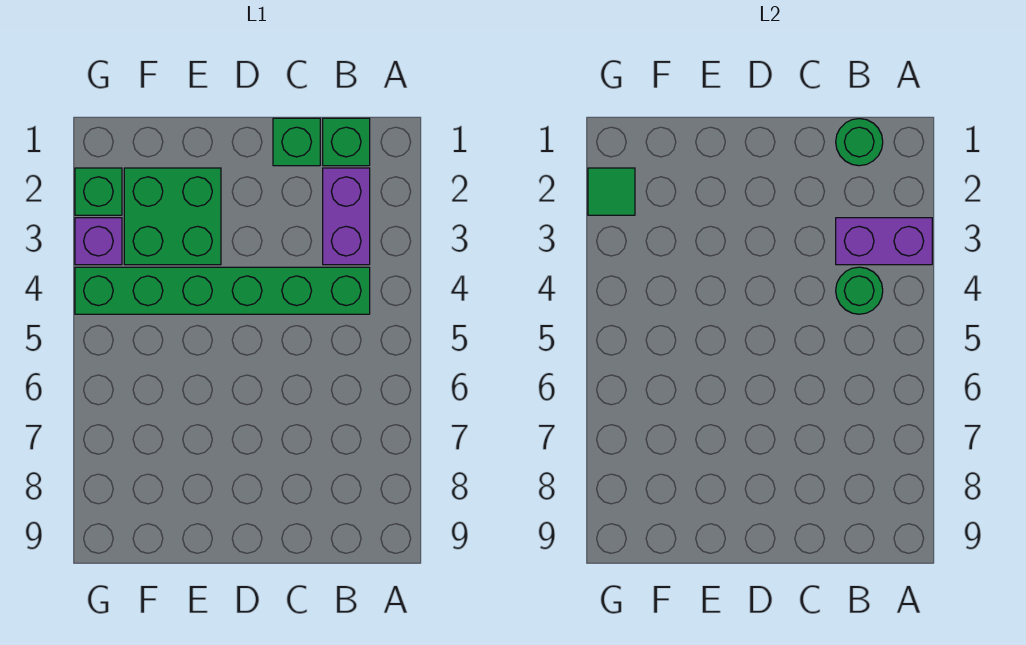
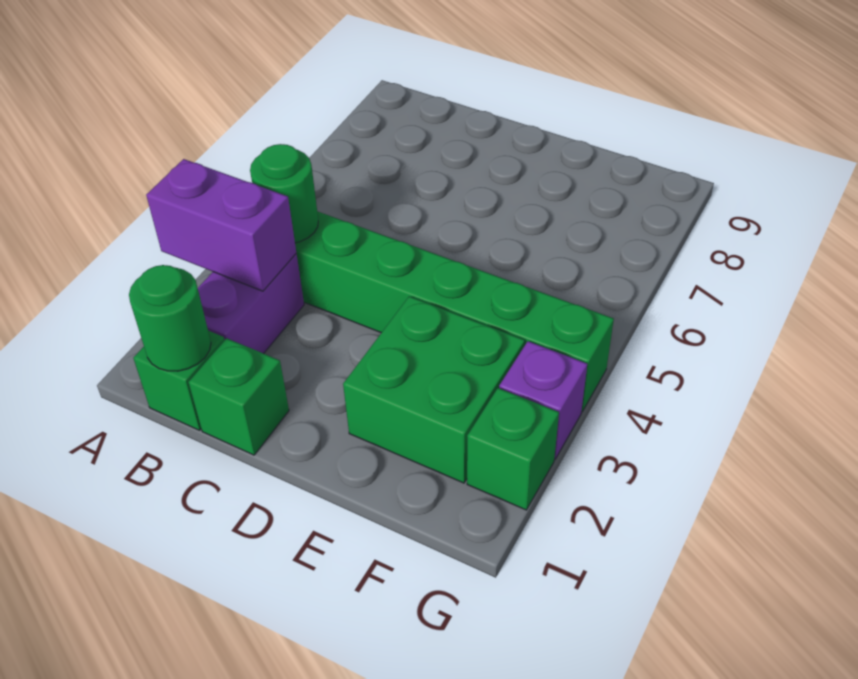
green tile G2 level 2 -> none

